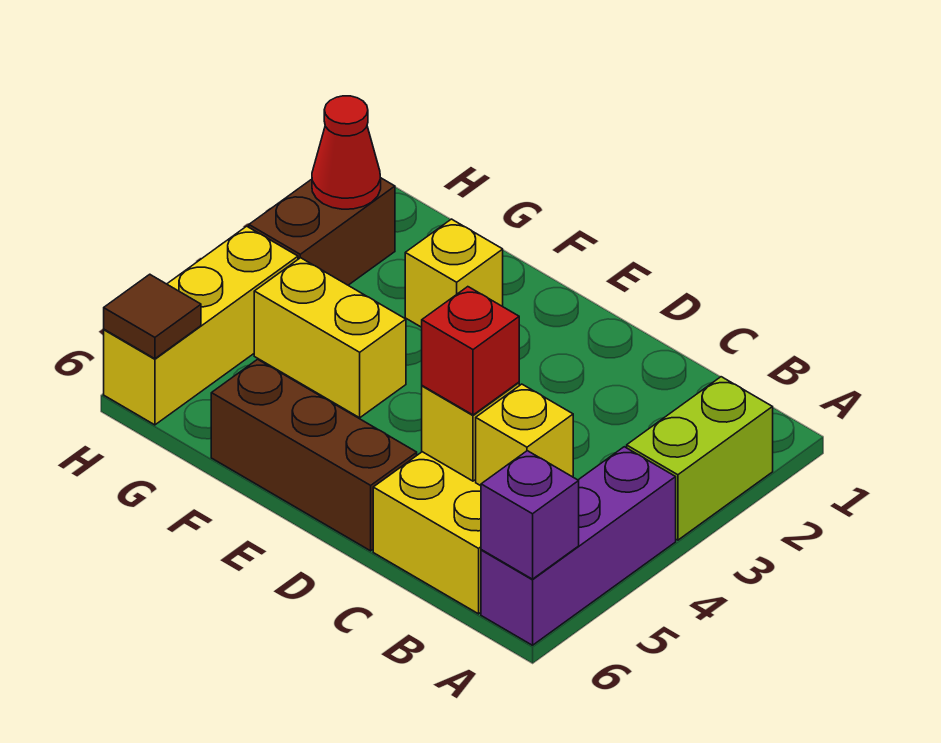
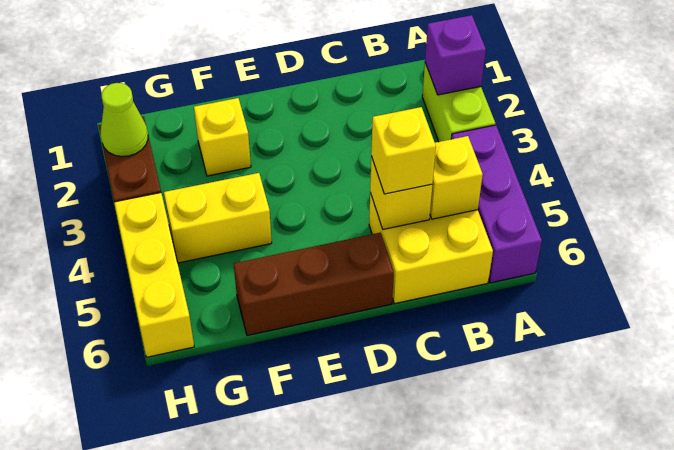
purple brick A6 level 2 -> purple brick A2 level 2
red brick C5 level 3 -> yellow brick C5 level 3
red cone H2 level 2 -> lime cone H2 level 2
brown tile H6 level 2 -> none

